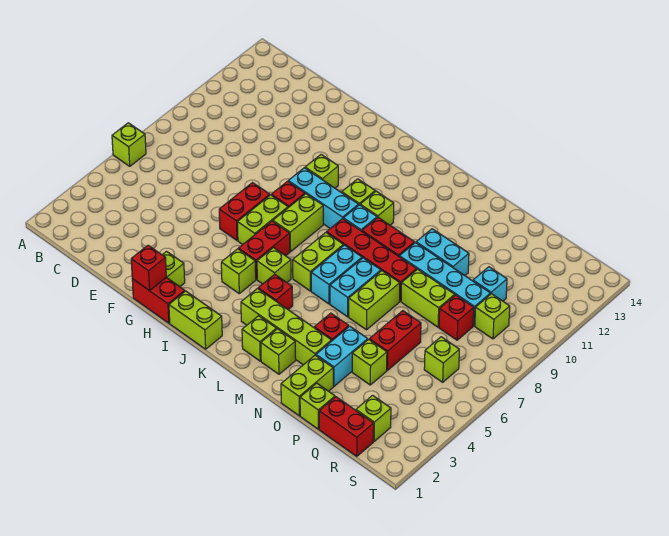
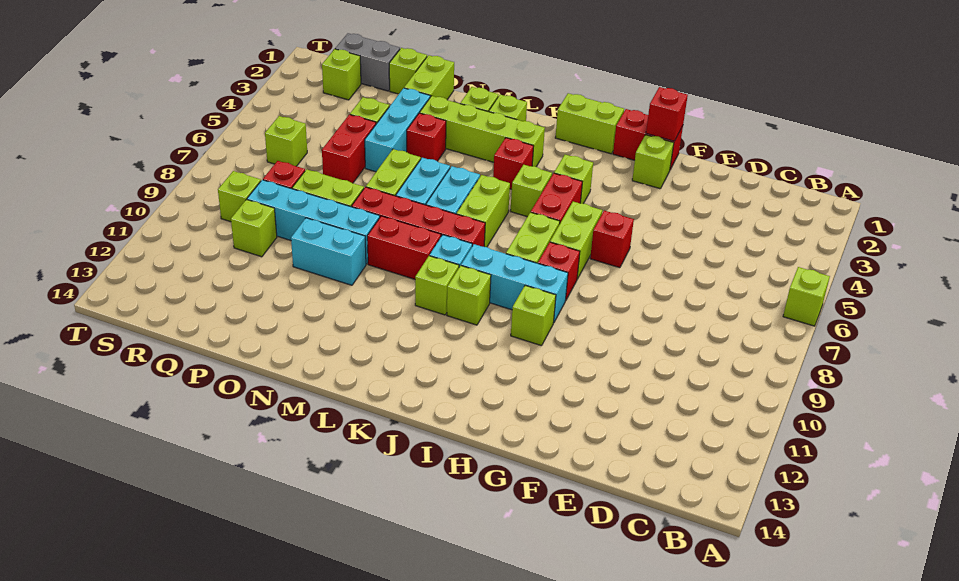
red brick G6:G7 level 1 -> red brick G6 level 1
cyan brick O3:O4 level 1 -> cyan brick O3:O5 level 1
red brick Q1:R1 level 1 -> grey brick Q1:R1 level 1
cyan brick Q10 level 1 -> lime brick Q10 level 1

